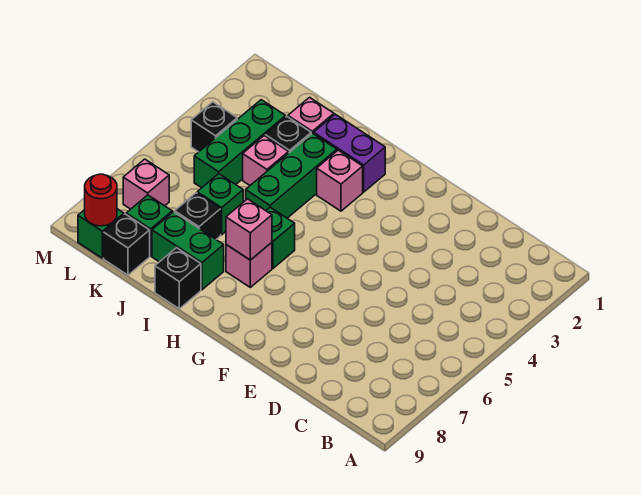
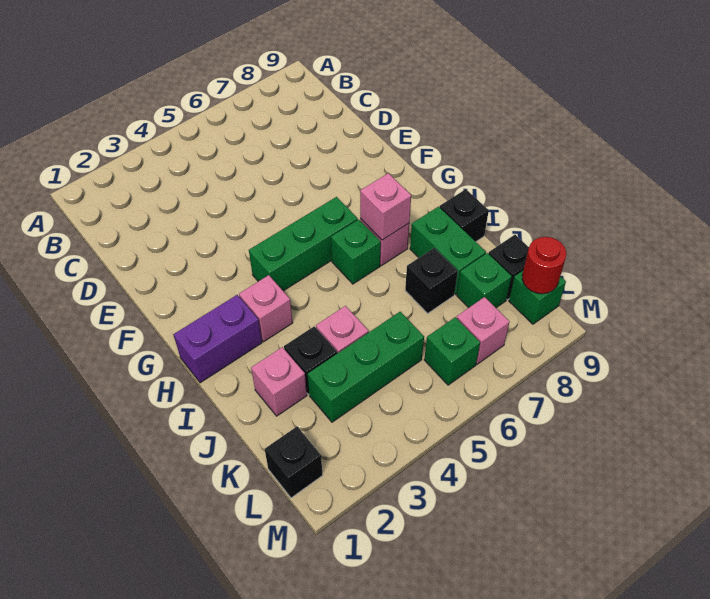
purple brick H2:I2 level 1 -> purple brick H1:H2 level 1
green brick I3:I5 level 1 -> green brick G4:G6 level 1
green brick J6 level 1 -> green brick L6 level 1
black brick L4 level 1 -> black brick L1 level 1

